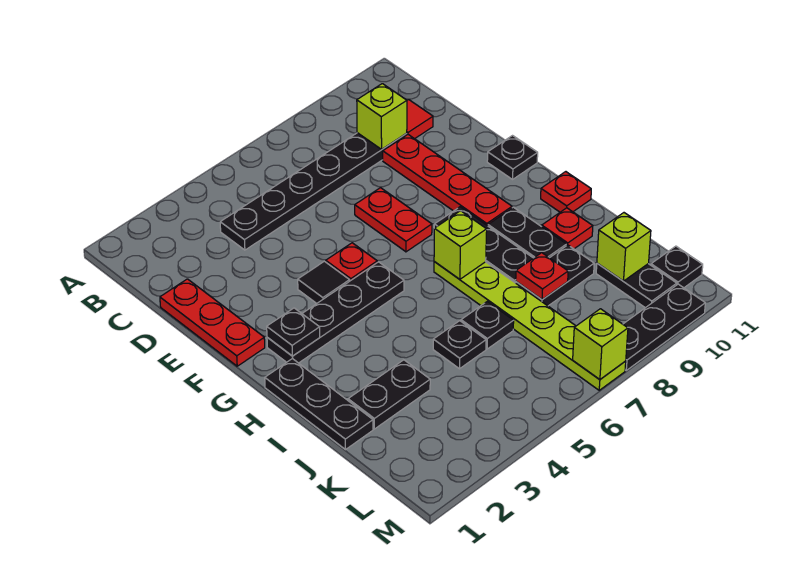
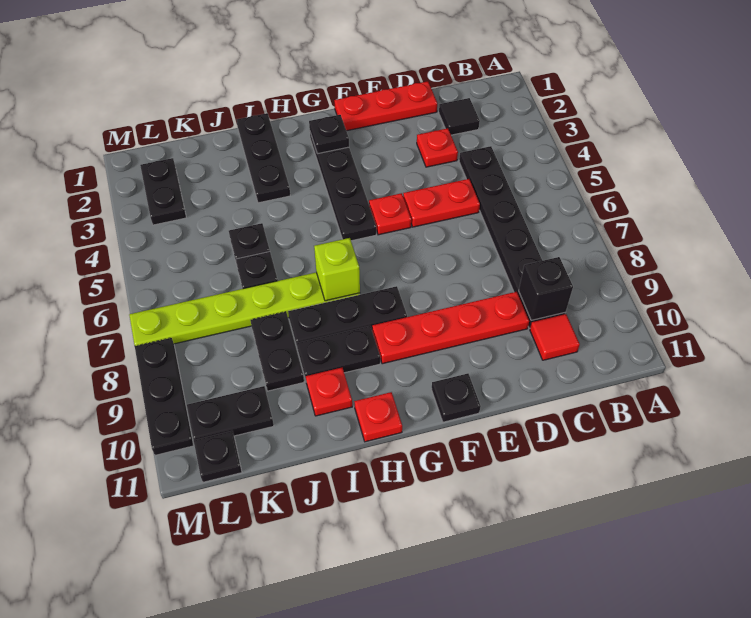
lime brick C9 level 2 -> black brick C9 level 2
red plate E7:F7 level 1 -> red plate D5:E5 level 1
black tile F4 level 1 -> black tile C2 level 1
black plate H1:J1 level 1 -> black plate I1:I3 level 1
black plate J2:J3 level 1 -> black plate L2:L3 level 1
red plate J8 level 2 -> red plate D3 level 1
lime brick K10 level 2 -> none
lime brick M7 level 2 -> none

